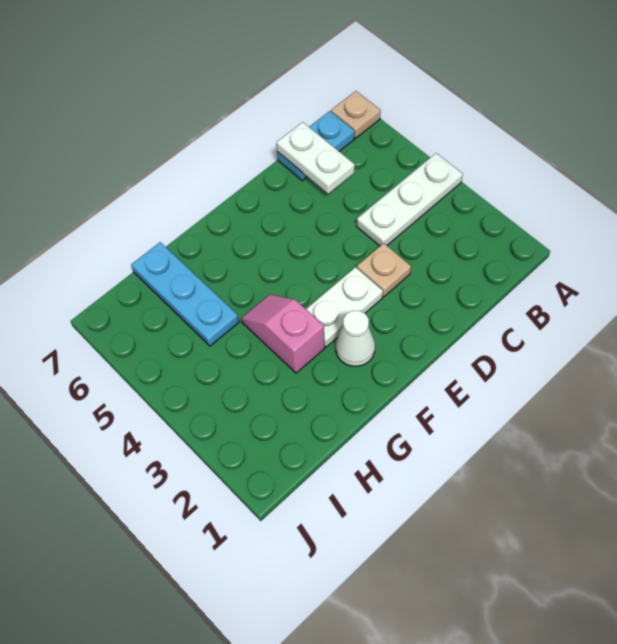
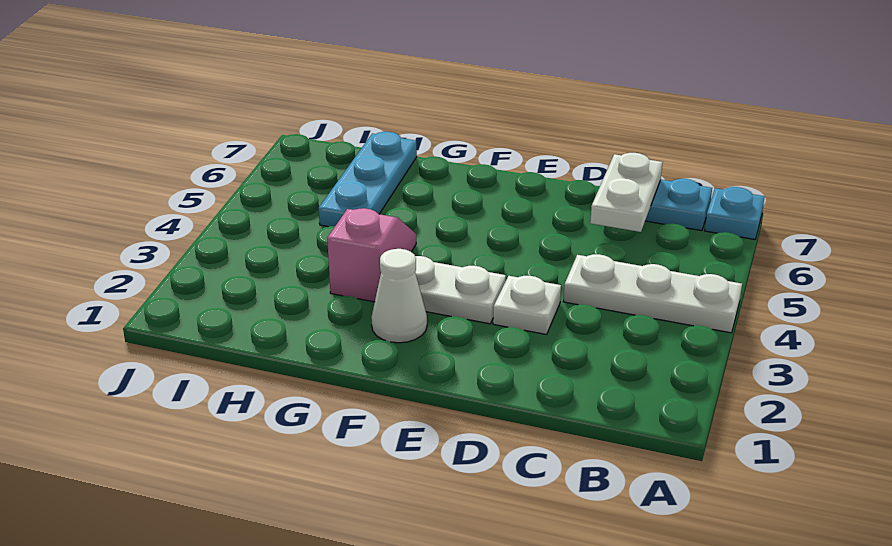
tan plate A7 level 1 -> cyan plate A7 level 1
tan plate D3 level 1 -> white plate D3 level 1

